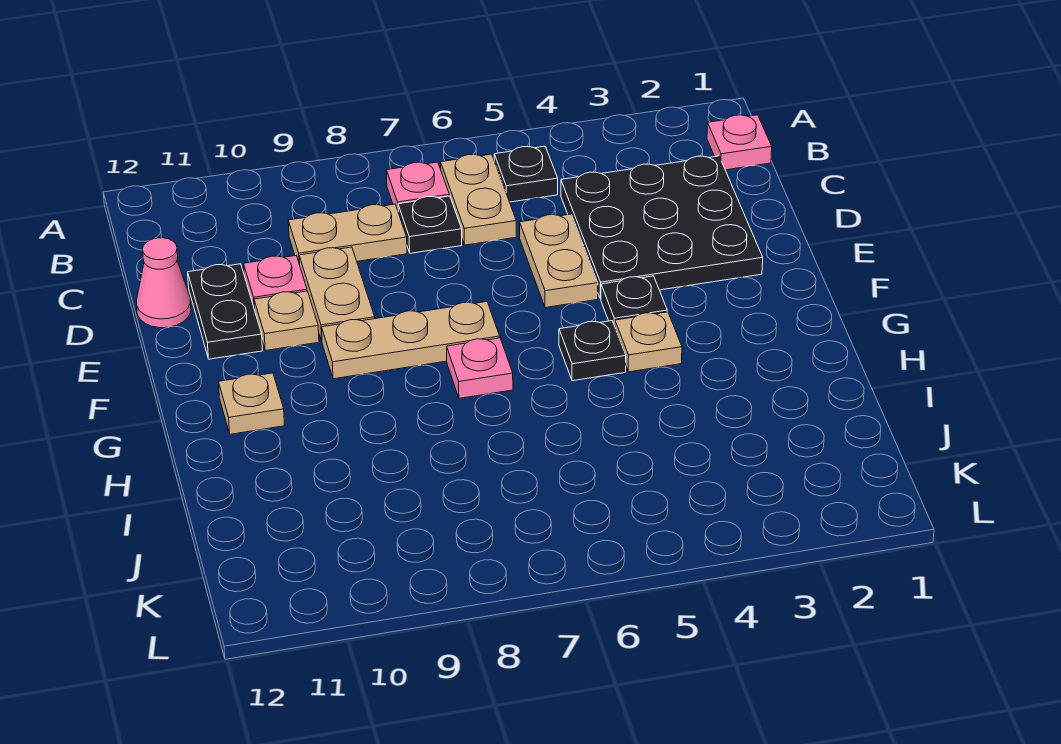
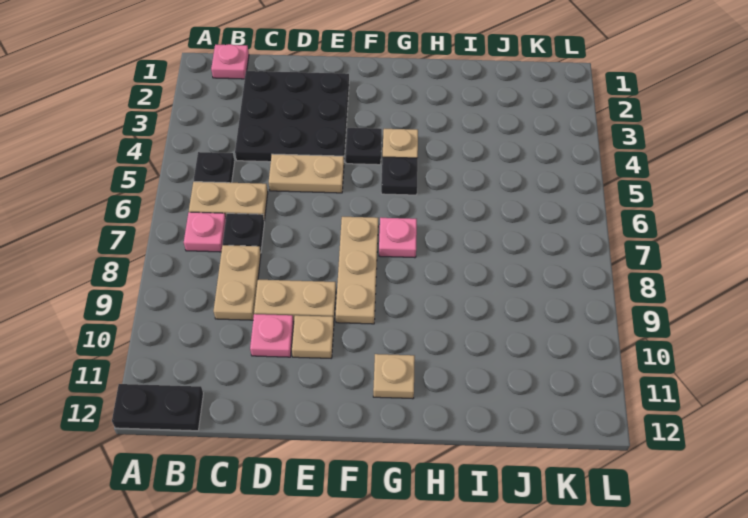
black plate D11:E11 level 1 -> black plate A12:B12 level 1
pink cone D12 level 1 -> none

